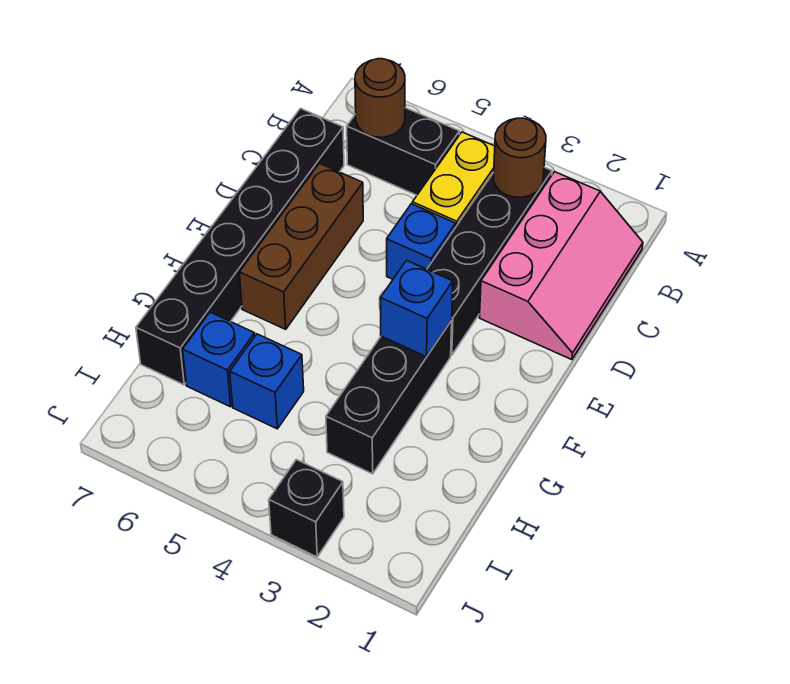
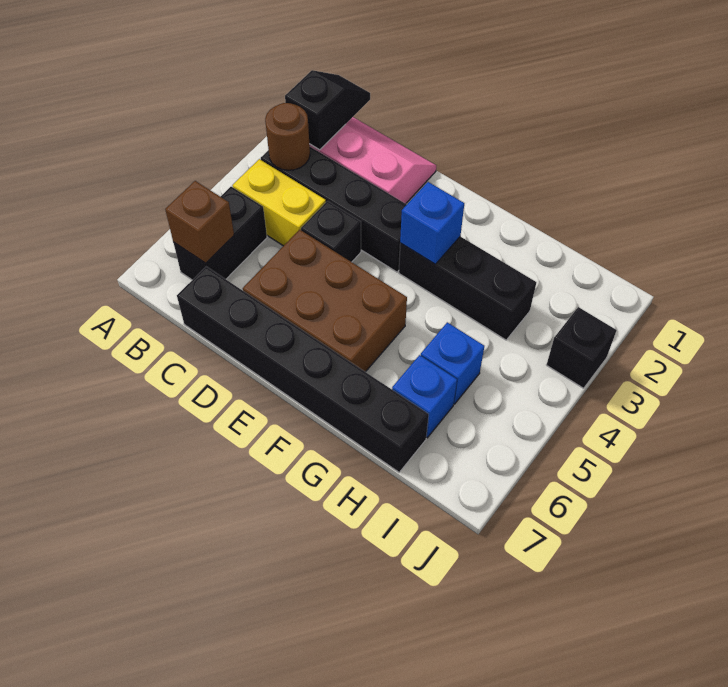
none -> black slope B1:B2 level 2 top 2
brown round brick B6 level 2 -> brown brick B6 level 2
blue brick D4 level 1 -> black brick D4 level 1
brown brick D6:F6 level 1 -> brown brick D5:F6 level 1

